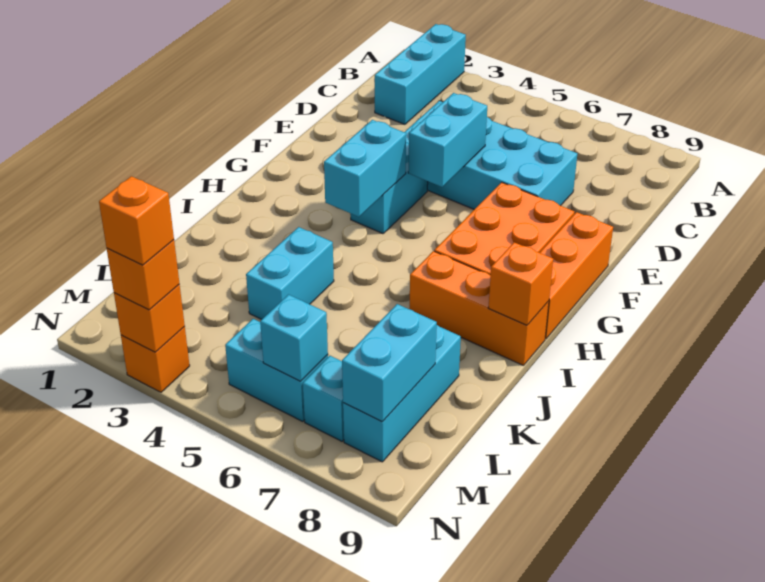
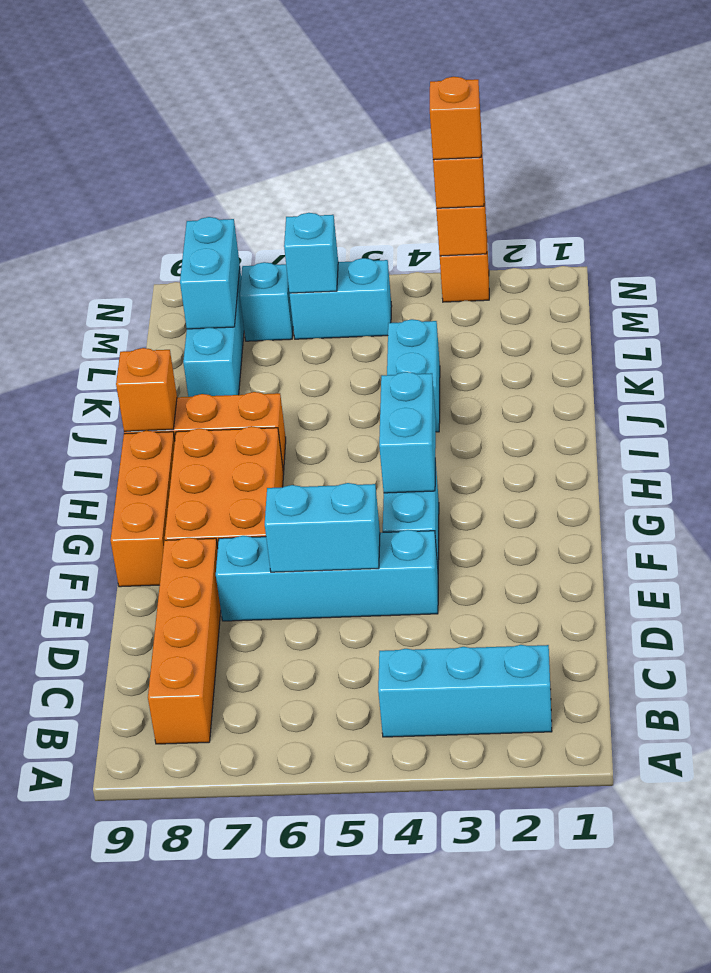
cyan brick A2:C2 level 1 -> cyan brick B2:B4 level 1
none -> orange brick B8:E8 level 1
cyan brick D4:E7 level 1 -> cyan brick E4:E7 level 1
cyan brick E5:F5 level 2 -> cyan brick E5:E6 level 2

